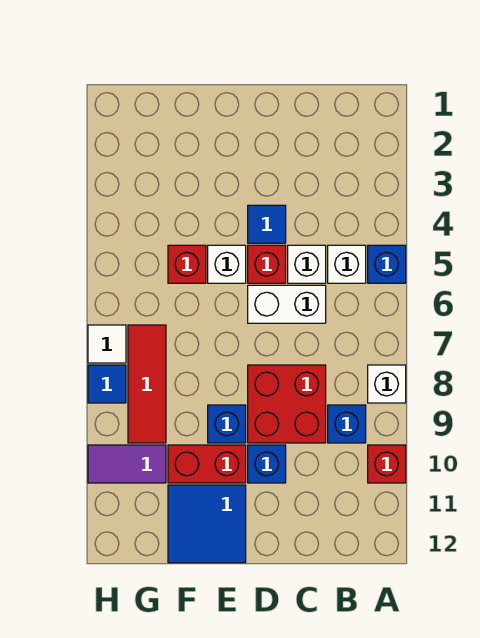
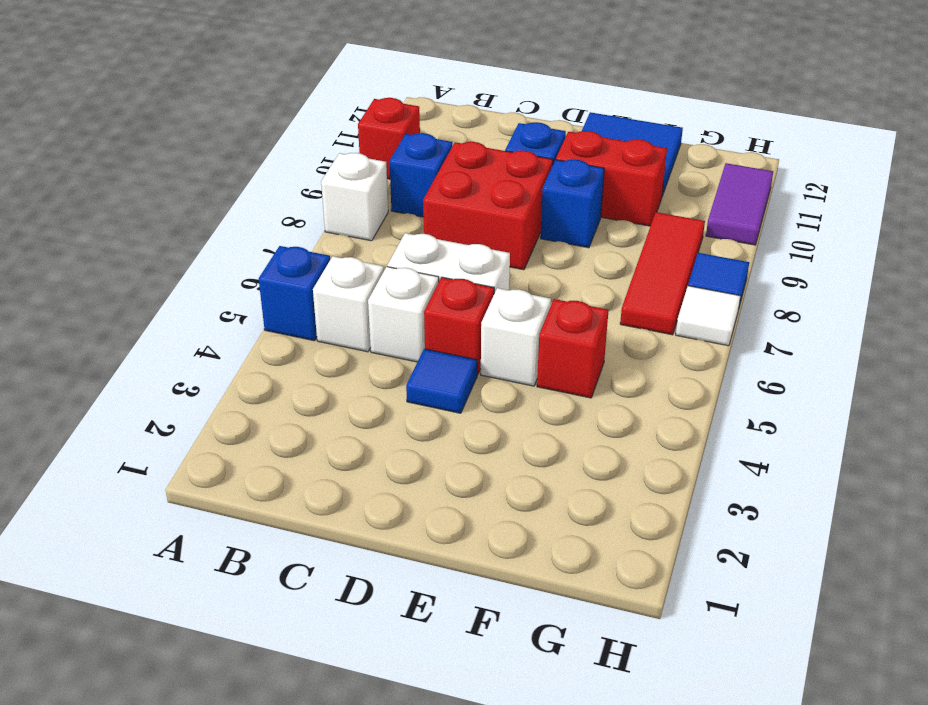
purple tile G10:H10 level 1 -> purple tile H10:H11 level 1

